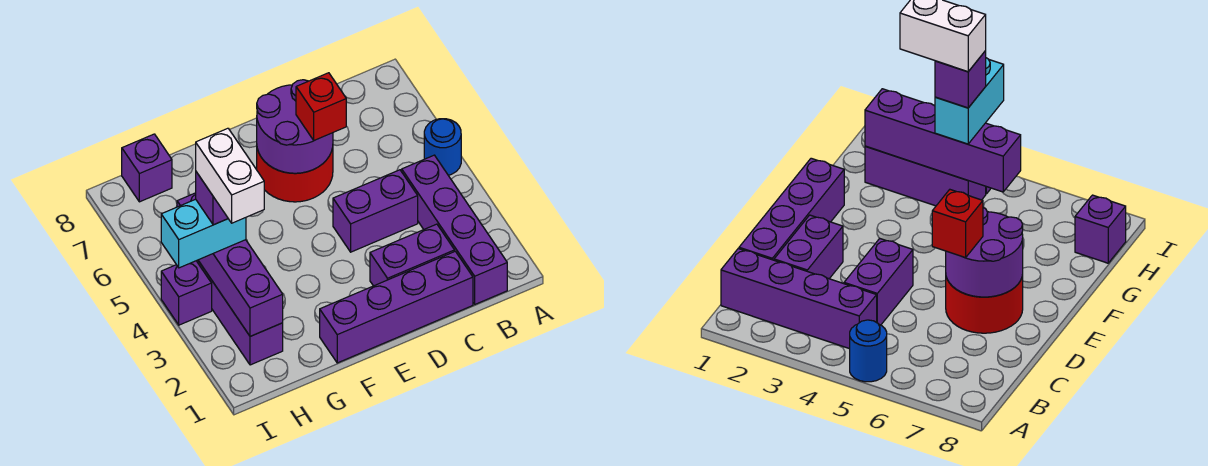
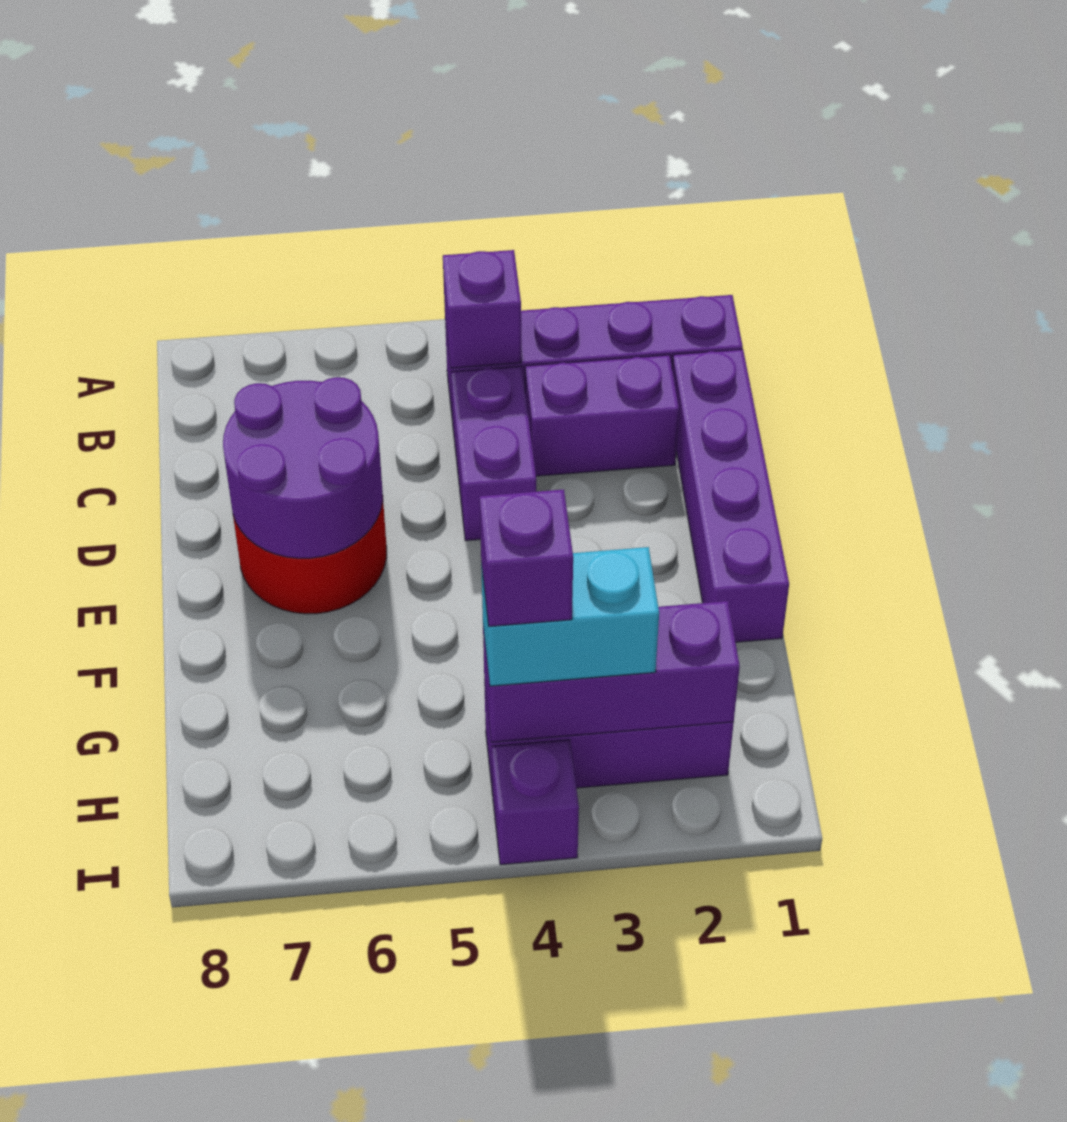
blue round brick A5 level 1 -> none
purple brick C2:D2 level 1 -> purple brick C2:C3 level 1
red brick D6 level 3 -> none
purple brick H2:H5 level 2 -> purple brick H2:H4 level 2
white brick H3:H4 level 5 -> none
cyan brick H4:I4 level 3 -> cyan brick H3:H4 level 3
purple brick H8 level 1 -> purple brick B4 level 2

